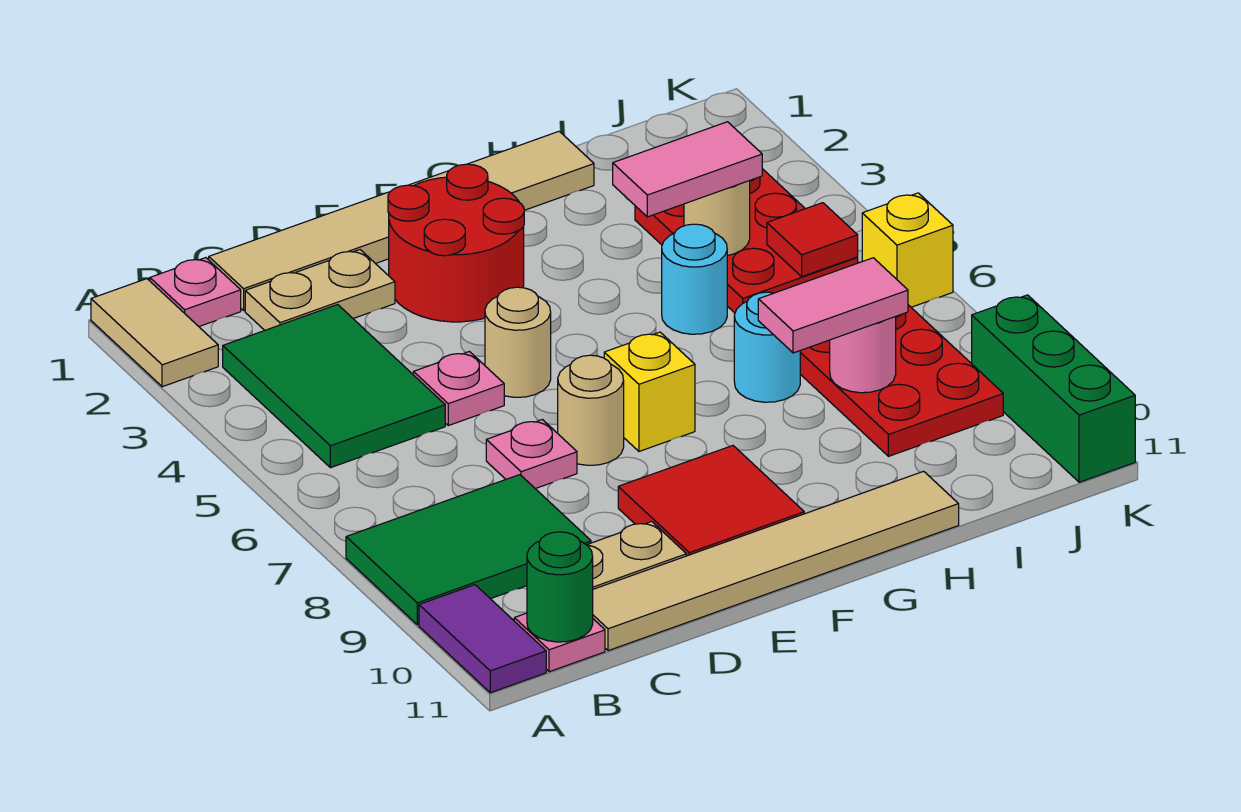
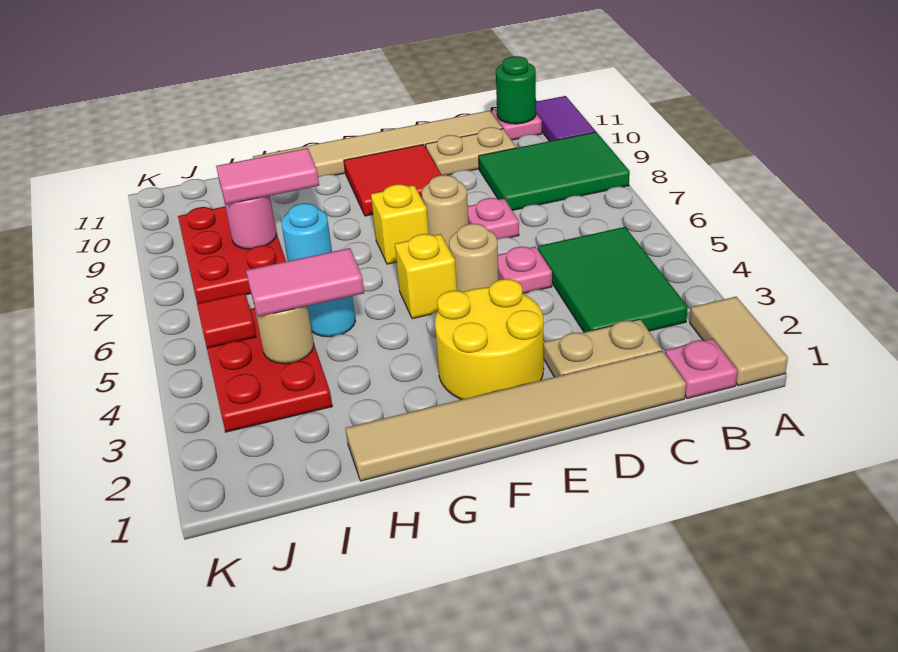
red round brick E2:F3 level 1 -> yellow round brick E2:F3 level 1
yellow brick K6 level 1 -> yellow brick F5 level 1
green brick K9:K11 level 1 -> none

